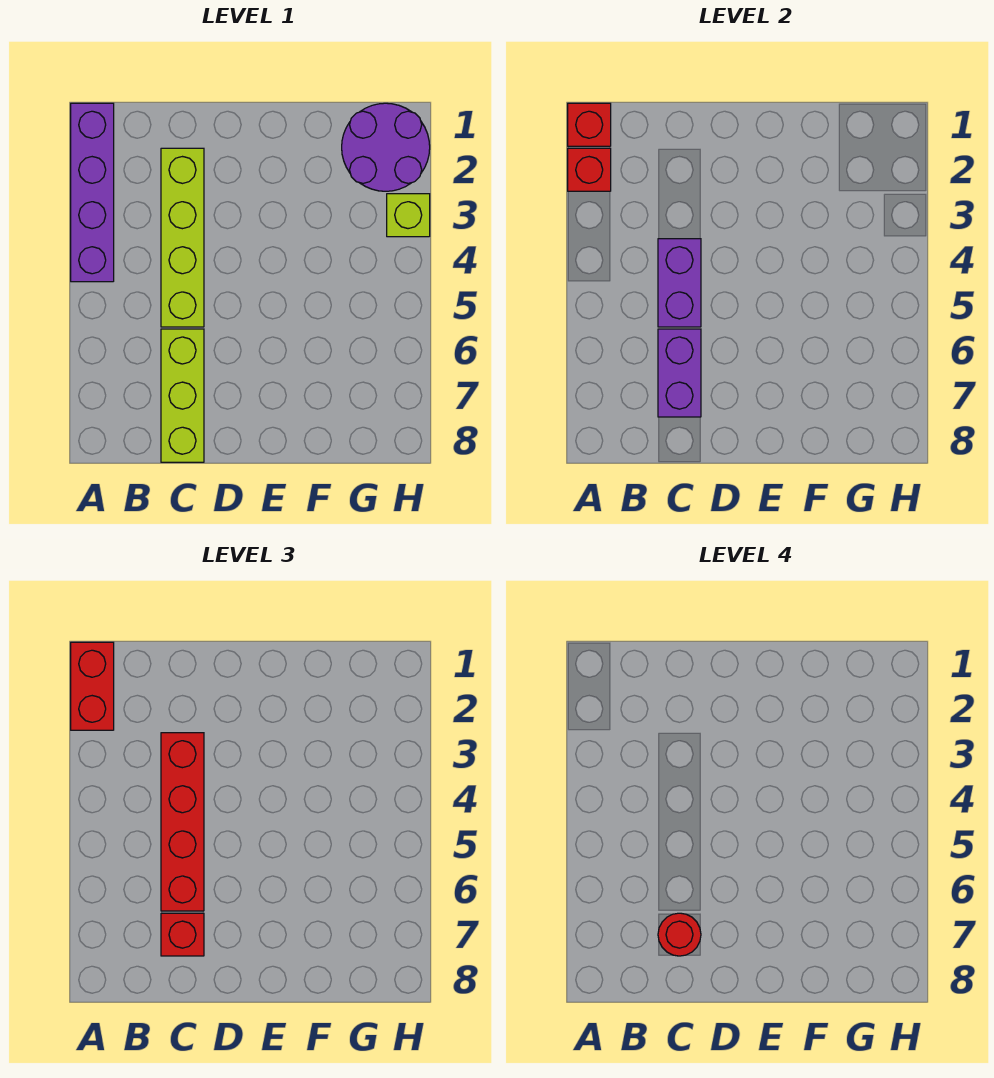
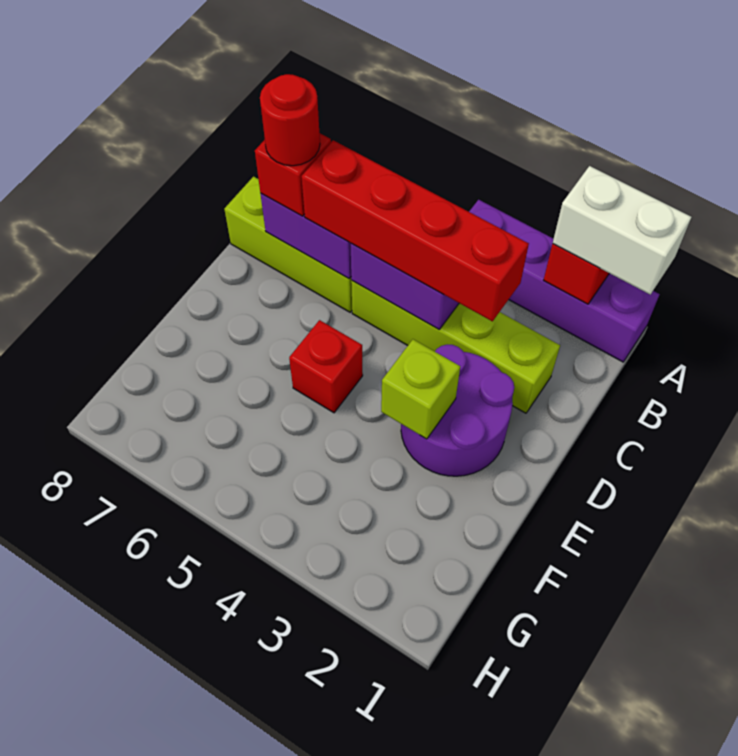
red brick A1 level 2 -> red brick E5 level 1
red brick A1:A2 level 3 -> white brick A1:A2 level 3
purple round brick G1:H2 level 1 -> purple round brick D2:E3 level 1
lime brick H3 level 1 -> lime brick E3 level 2

